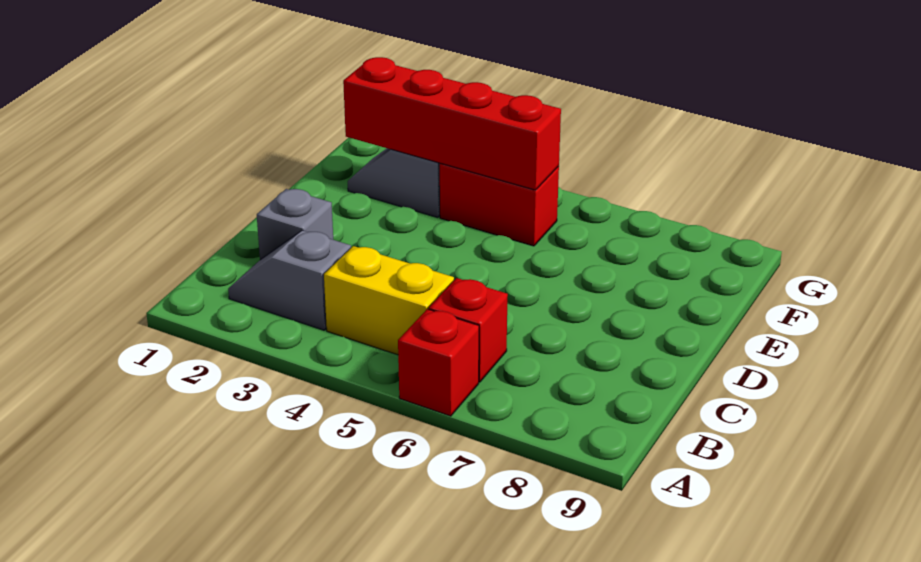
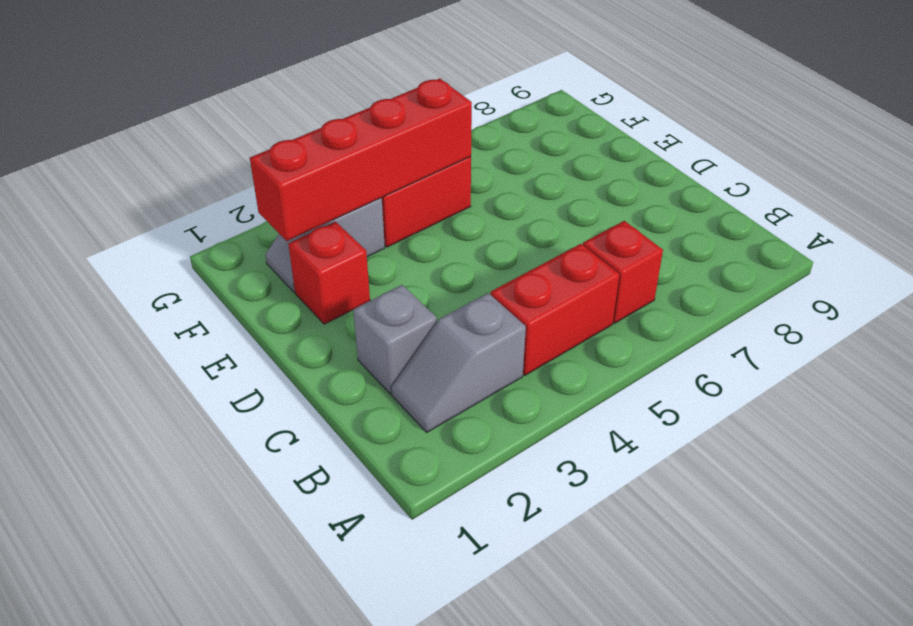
red brick A6 level 1 -> red brick E2 level 1
yellow brick B4:B5 level 1 -> red brick B4:B5 level 1

